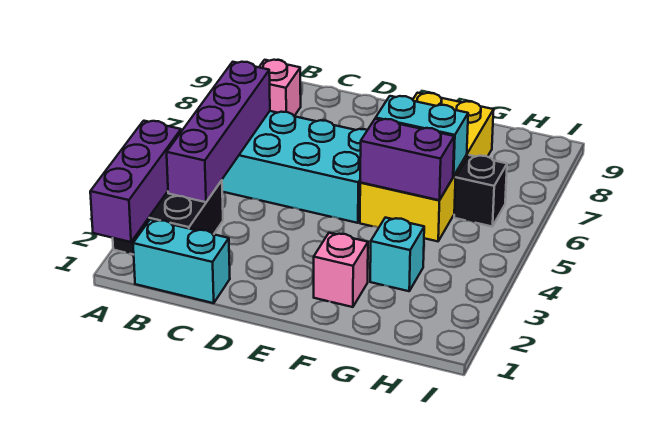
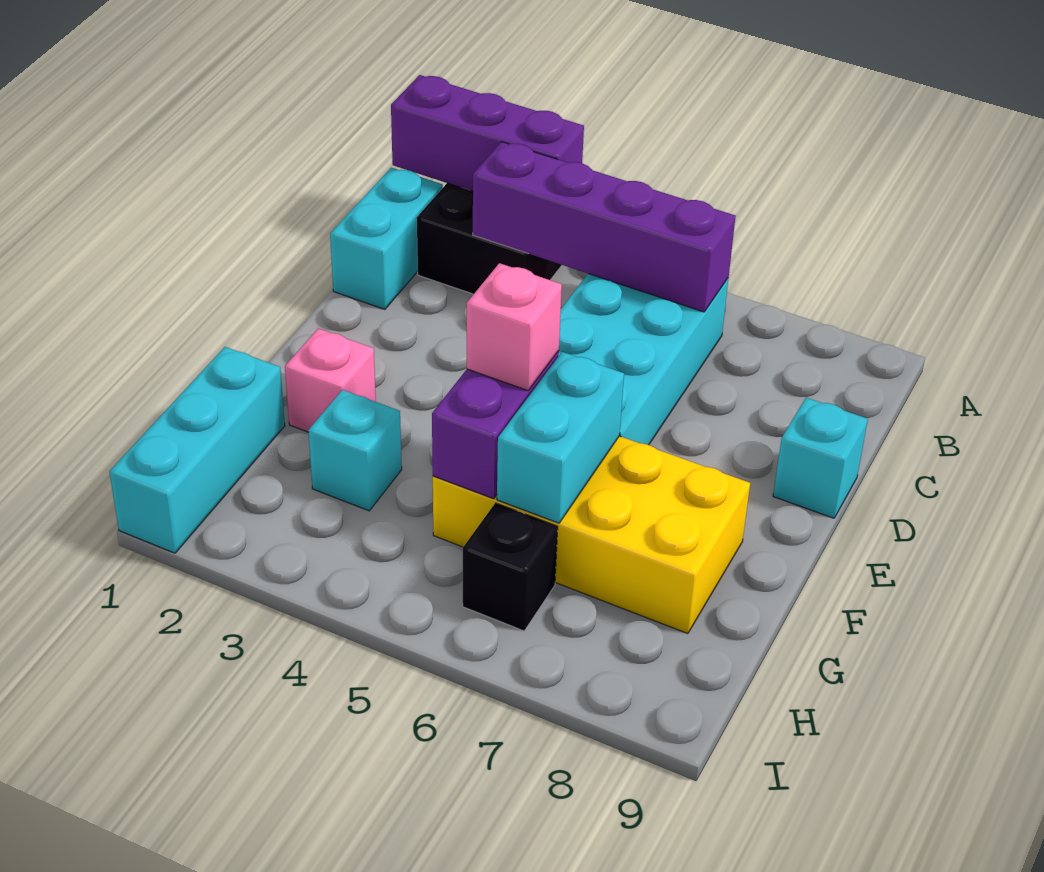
pink brick B8 level 1 -> pink brick F5 level 3
none -> cyan brick D9 level 1
none -> cyan brick G1:I1 level 1

